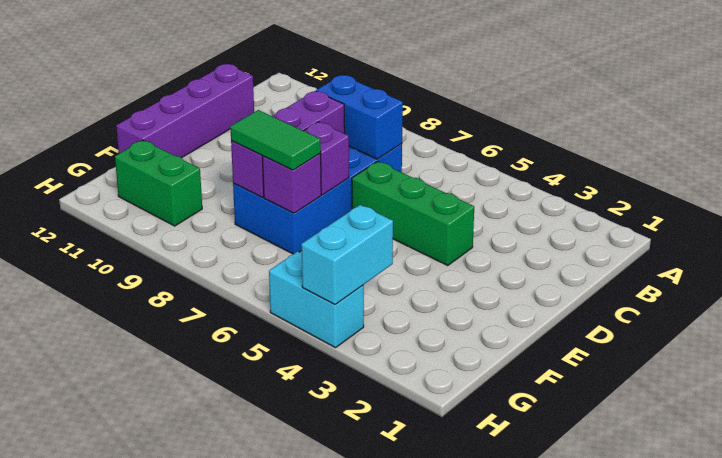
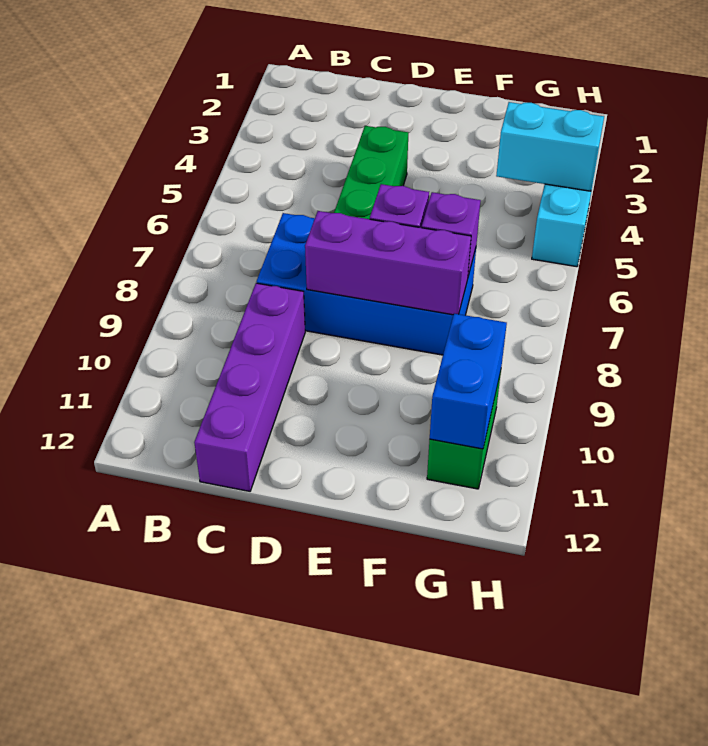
blue brick C7:C8 level 2 -> blue brick G10:G11 level 2
purple brick C12:F12 level 1 -> purple brick C9:C12 level 1
green tile F7:F8 level 3 -> none

